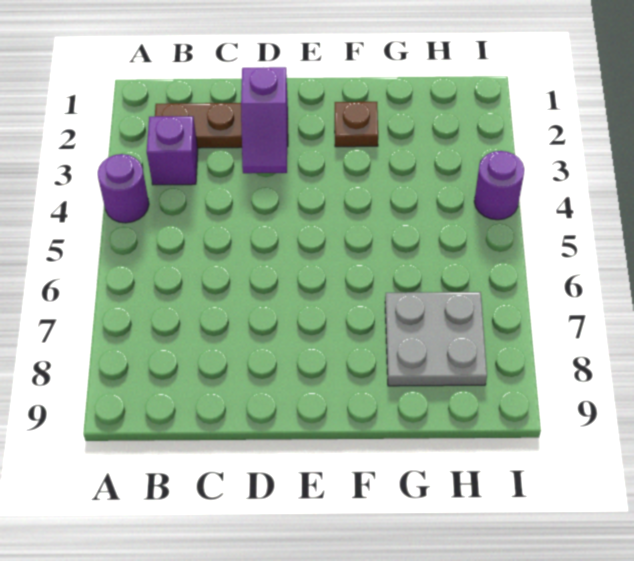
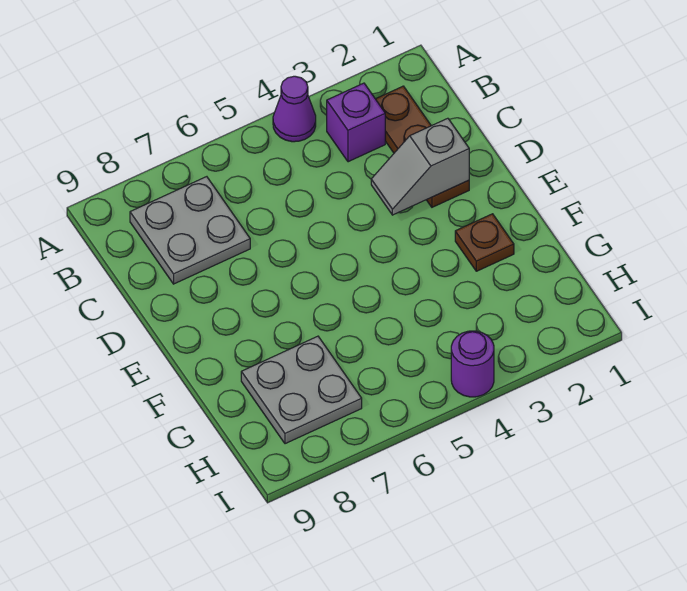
purple round brick A4 level 1 -> purple cone A4 level 1
none -> grey plate B7:C8 level 1
purple slope D2:D3 level 2 top 2 -> grey slope D2:D3 level 2 top 2

